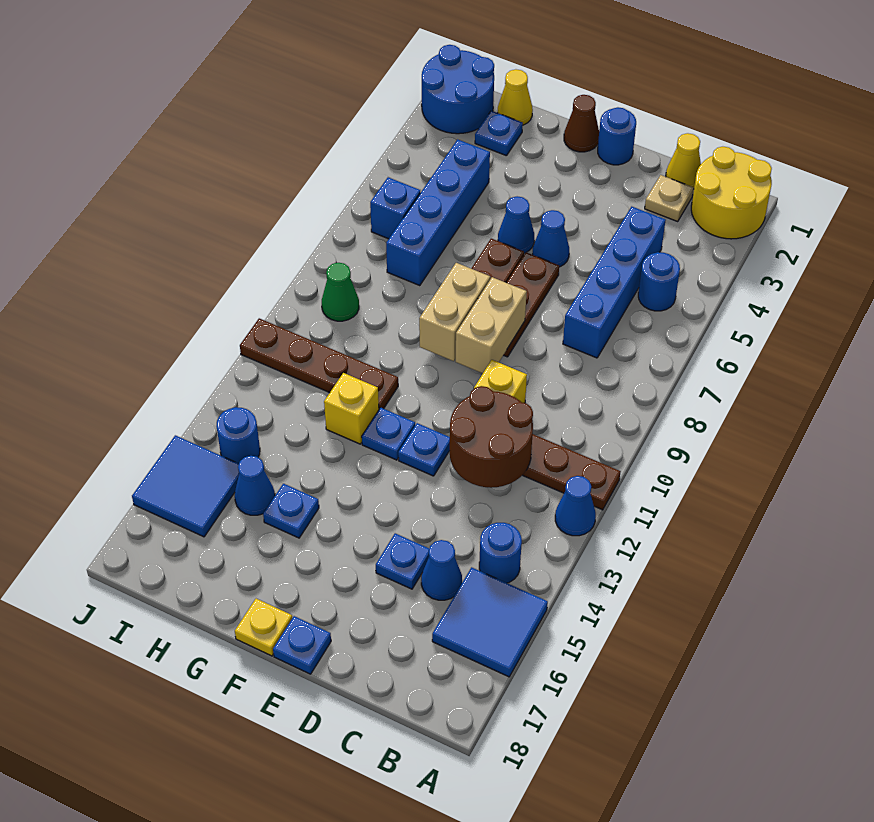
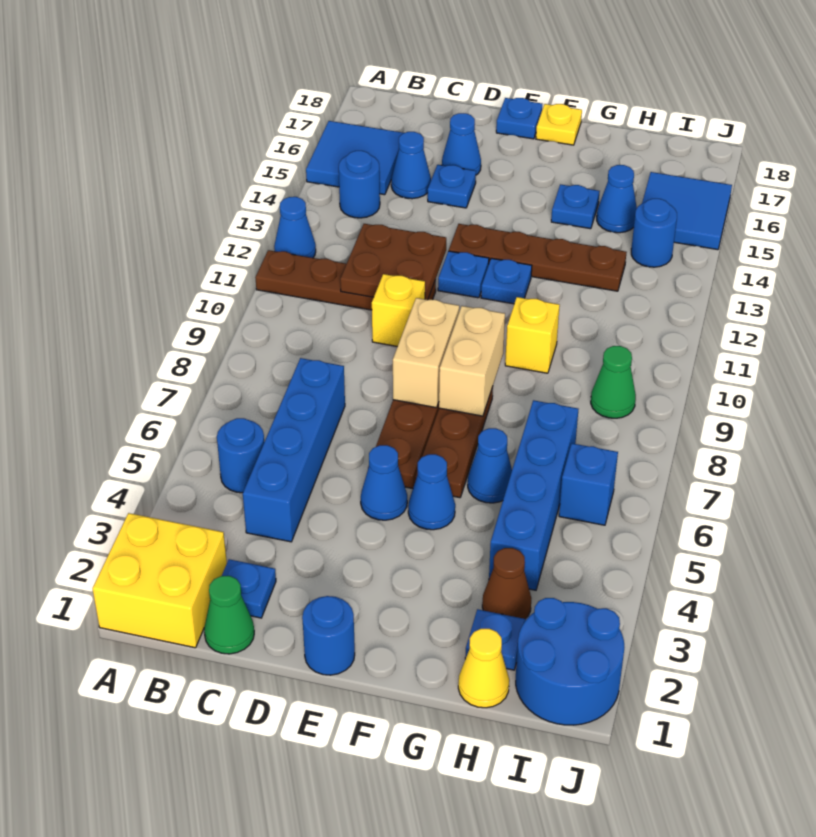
yellow round brick A1:B2 level 1 -> yellow brick A1:B2 level 1
yellow cone C1 level 1 -> green cone C1 level 1
tan plate C2 level 1 -> blue plate C2 level 1
brown round brick C11:D12 level 2 -> brown plate C11:D12 level 2
none -> blue cone D16 level 1
brown cone F1 level 1 -> brown cone H3 level 1
none -> blue cone G6 level 1
brown plate G11:J11 level 1 -> brown plate E13:H13 level 1
yellow brick G12 level 1 -> yellow brick G10 level 1

